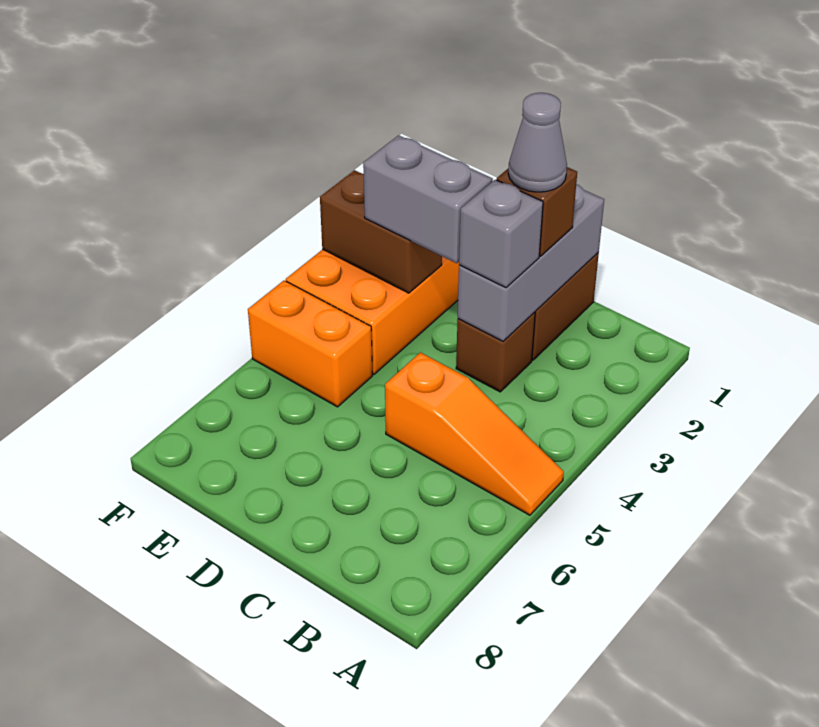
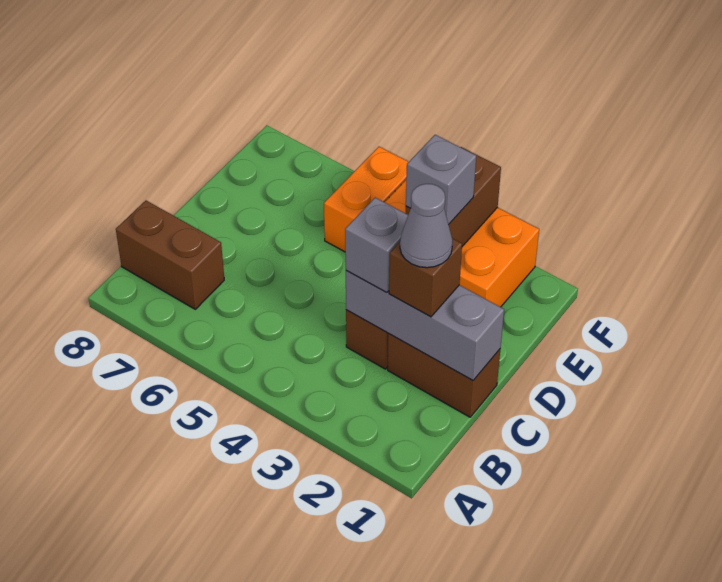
orange slope A5:C5 level 1 top C -> none
none -> brown brick B7:B8 level 1
grey brick D3:E3 level 3 -> grey brick E3 level 3

